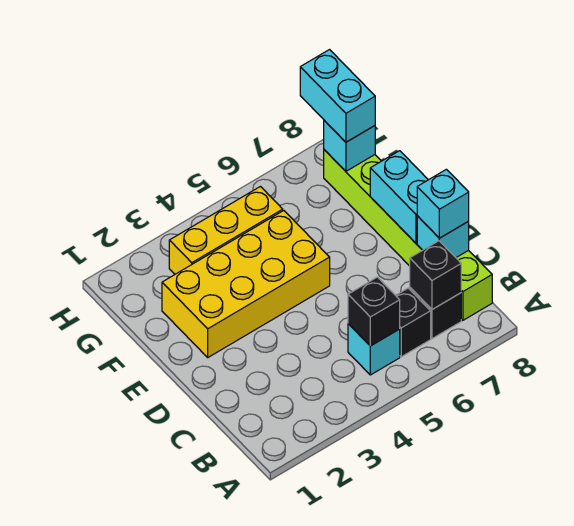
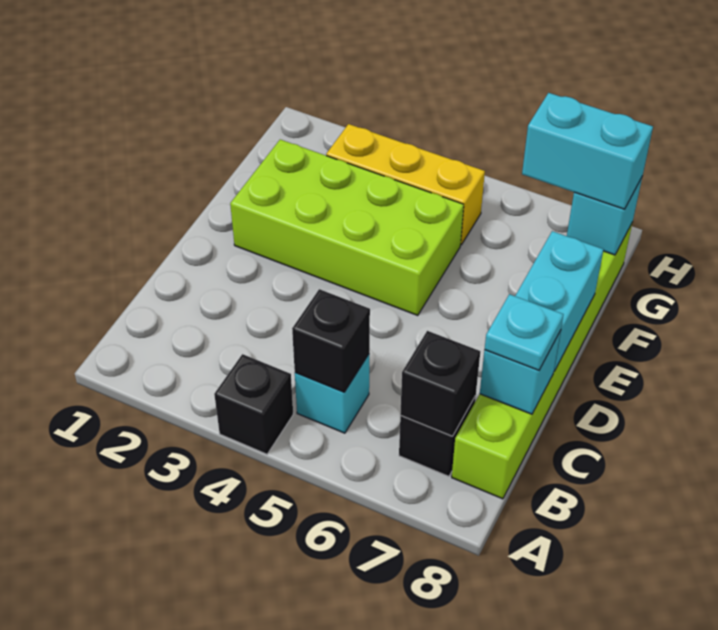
black brick B6 level 1 -> black brick A4 level 1
cyan brick C8 level 3 -> cyan plate C8 level 3
yellow brick E2:F5 level 1 -> lime brick E2:F5 level 1
cyan brick G8:H8 level 3 -> cyan brick G7:G8 level 3

